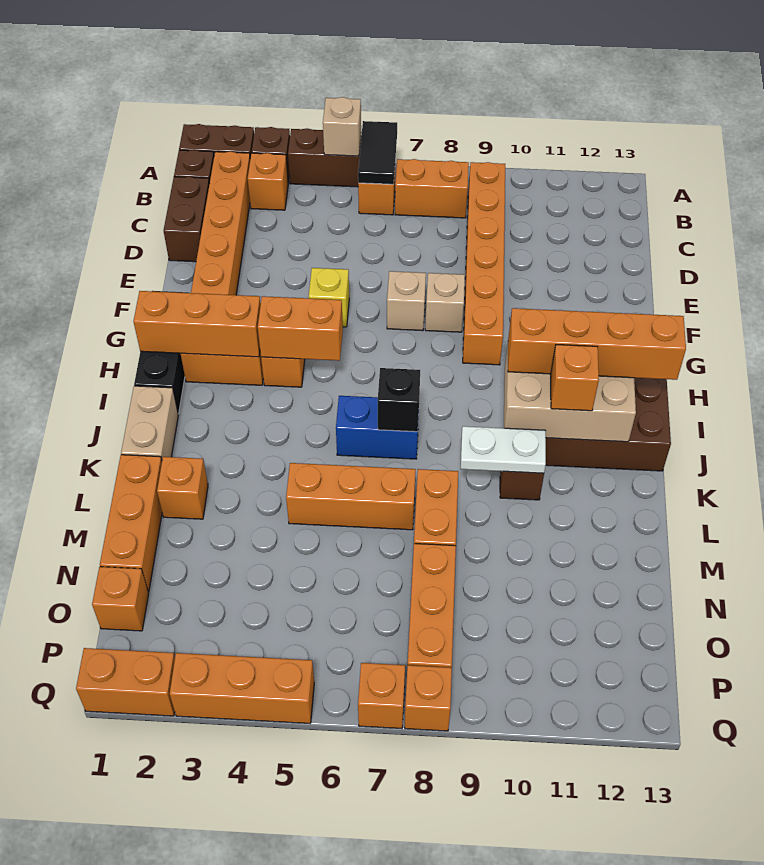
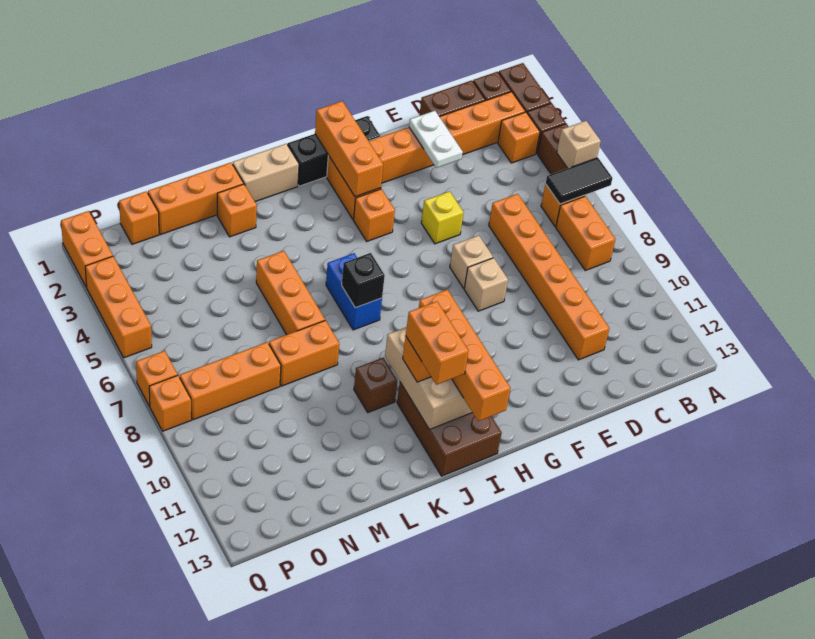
orange brick B9:G9 level 1 -> orange brick D6:D11 level 1
orange brick H4:H5 level 2 -> orange brick J11:J12 level 4
white plate K9:K10 level 2 -> white plate E2:E3 level 2

